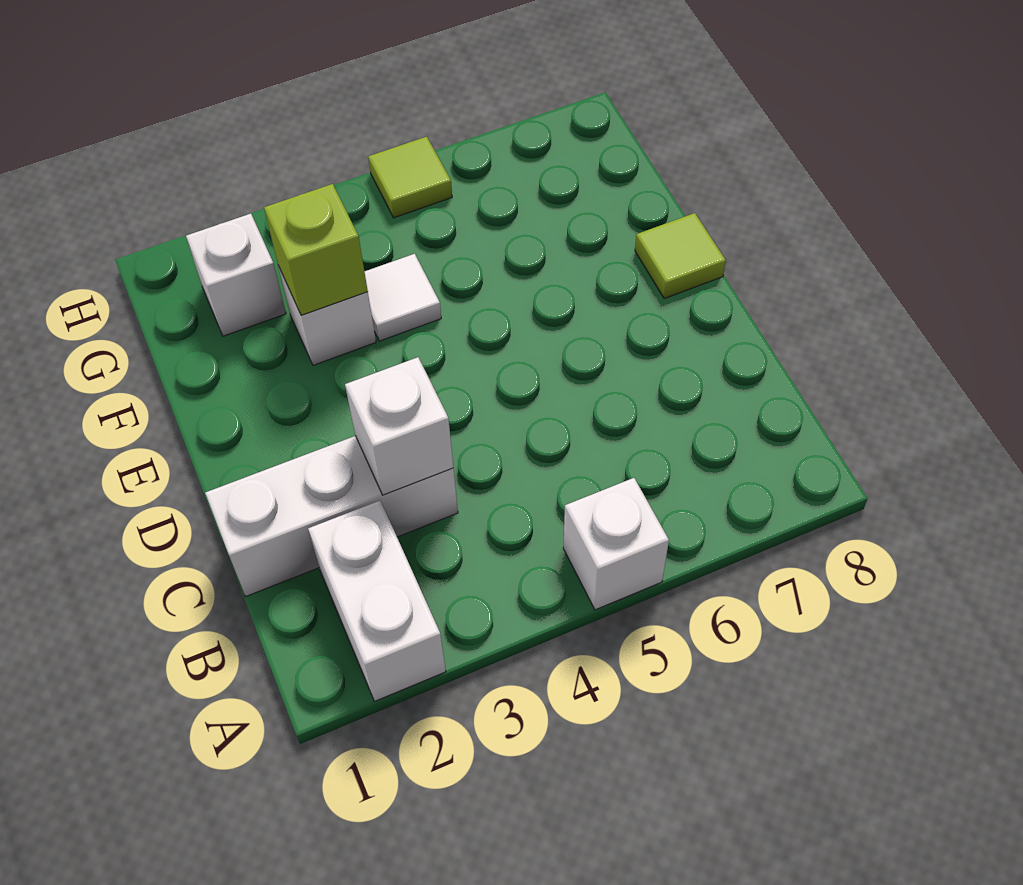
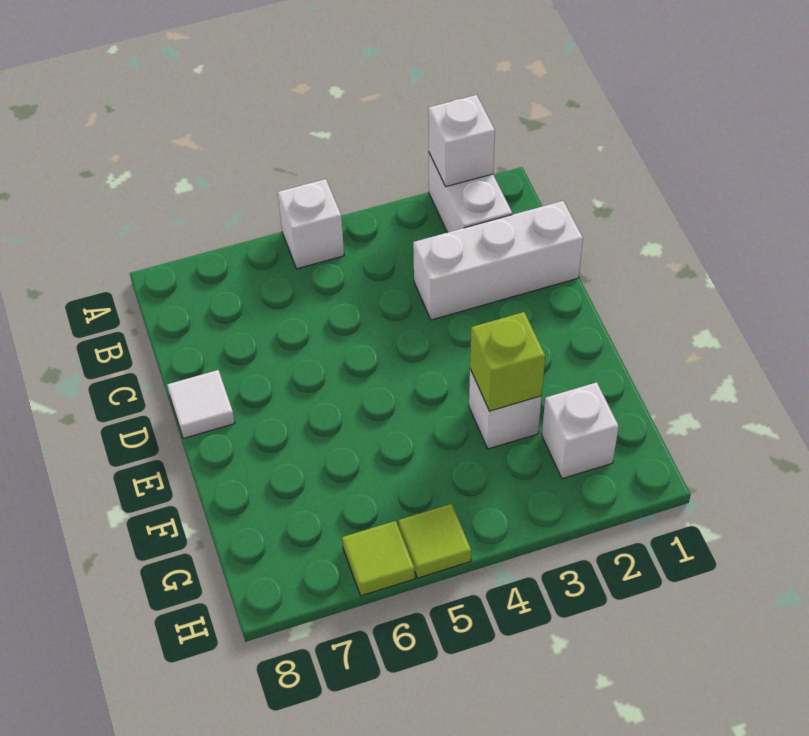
white brick C3 level 2 -> white brick A2 level 2
lime tile E8 level 1 -> lime tile H6 level 1
white tile F4 level 1 -> white tile D8 level 1

